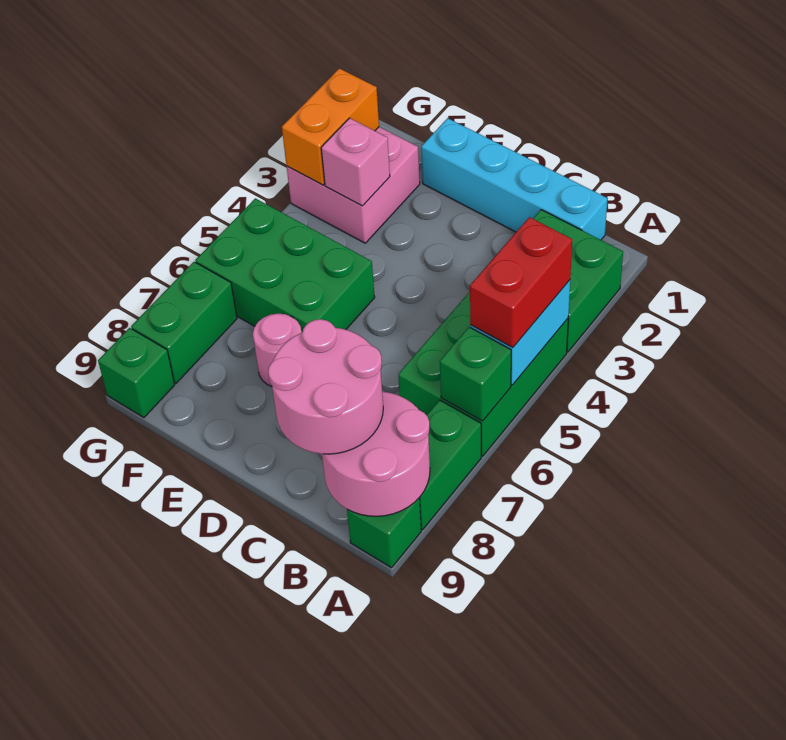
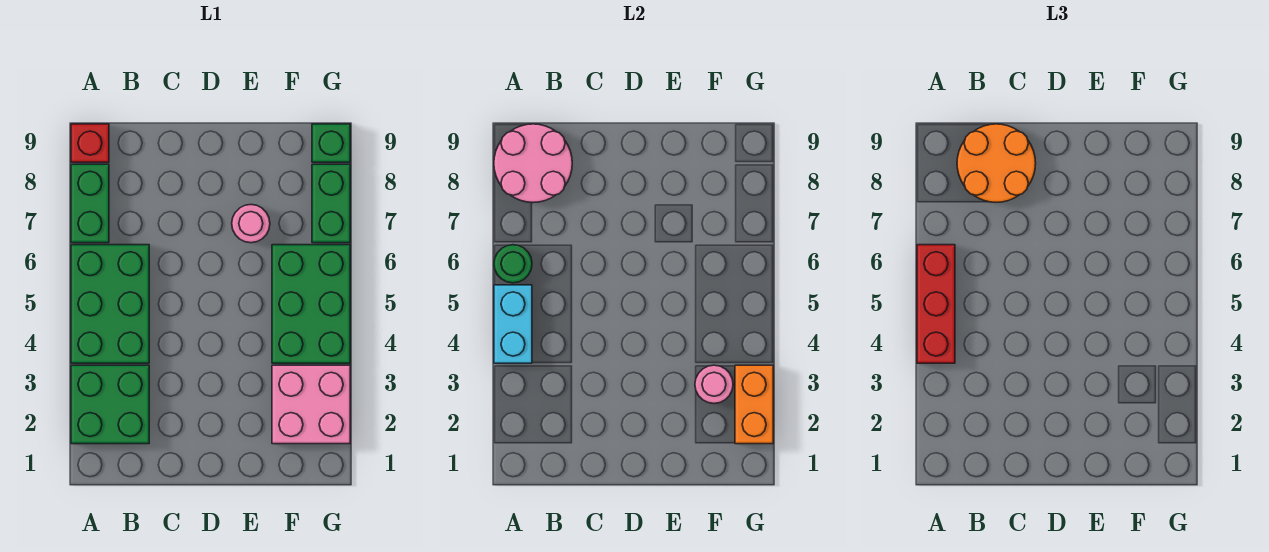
red brick A4:A5 level 3 -> red brick A4:A6 level 3
green brick A6 level 2 -> green round brick A6 level 2
green brick A9 level 1 -> red brick A9 level 1
cyan brick B1:E1 level 1 -> none
pink round brick B8:C9 level 3 -> orange round brick B8:C9 level 3
green brick E5:G6 level 1 -> green brick F4:G6 level 1
pink brick F3 level 2 -> pink round brick F3 level 2

